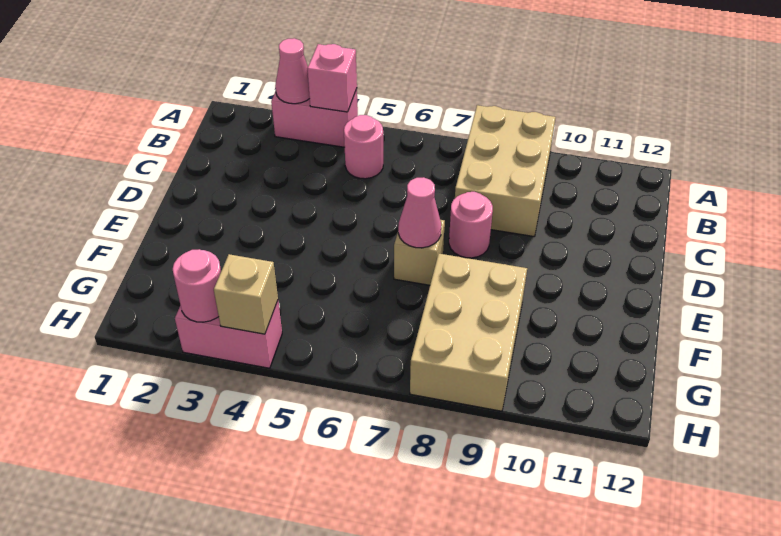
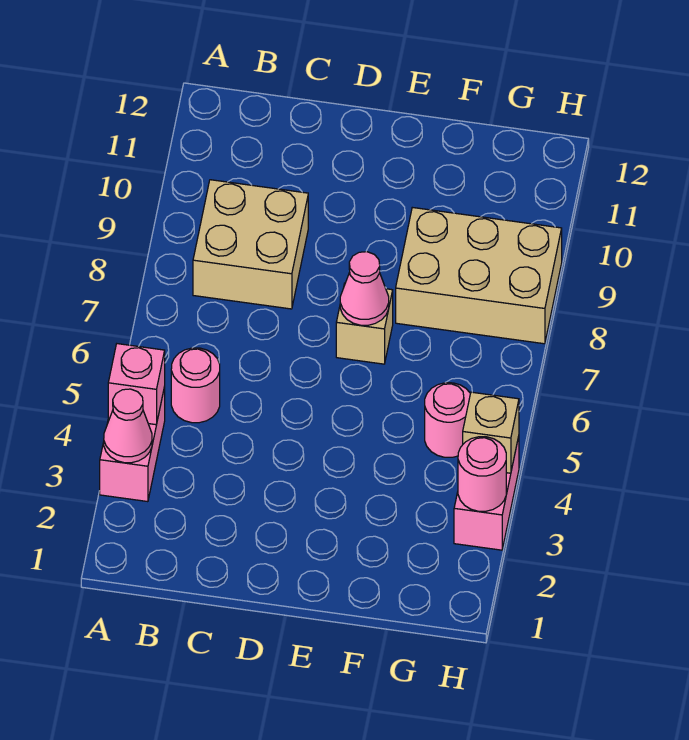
tan brick A8:C9 level 1 -> tan brick B8:C9 level 1
pink round brick D8 level 1 -> pink round brick G5 level 1

